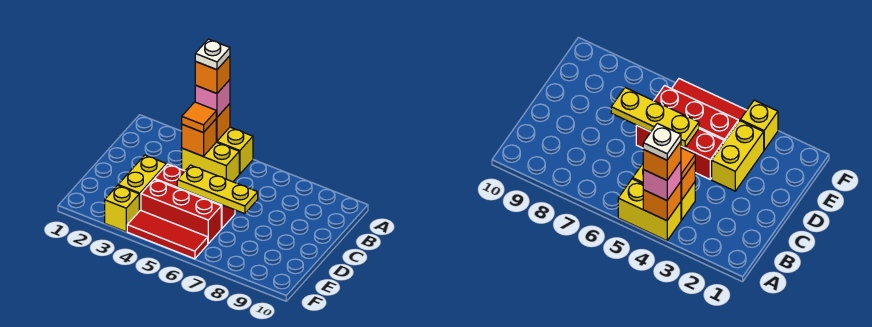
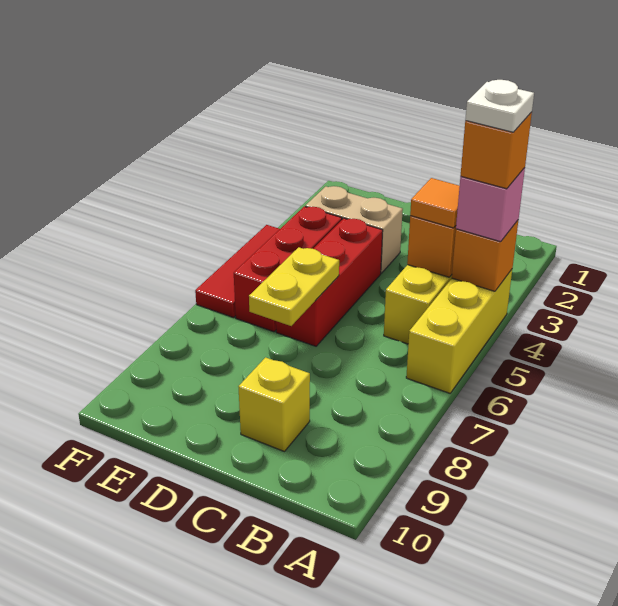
yellow brick A4:A5 level 1 -> yellow brick A4:A6 level 1
yellow brick D3:E3 level 1 -> tan brick D3:E3 level 1
yellow plate D5:D7 level 2 -> yellow plate D6:D7 level 2
yellow brick F3 level 1 -> yellow brick C9 level 1

